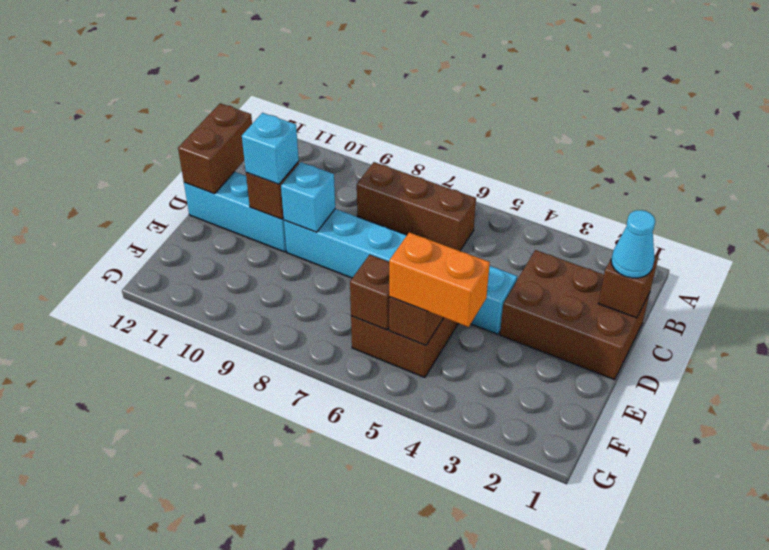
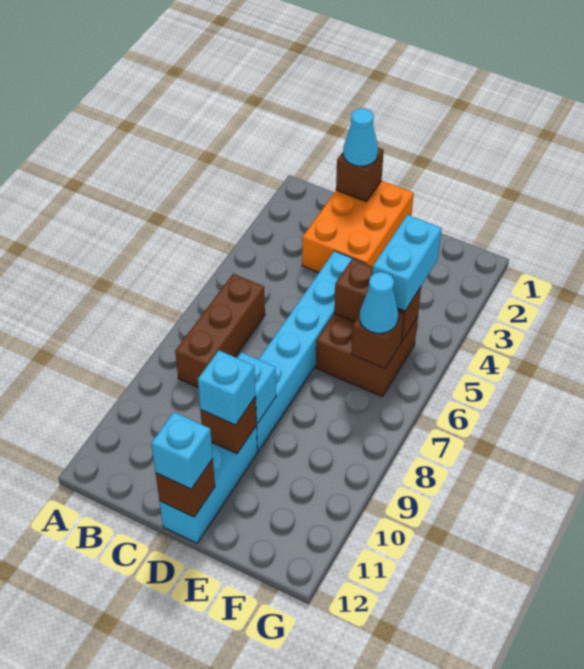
brown brick C1:D3 level 1 -> orange brick C1:D3 level 1
brown brick C12:D12 level 2 -> brown brick D12 level 2
none -> cyan brick D12 level 3
orange brick F4:F5 level 3 -> cyan brick F4:F5 level 3
none -> cyan cone F6 level 3

